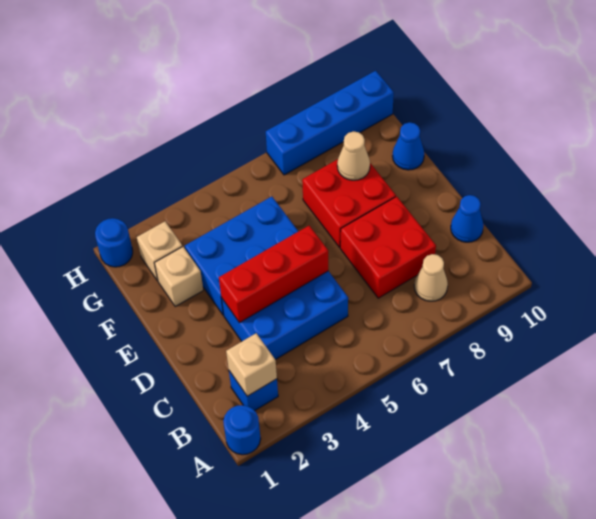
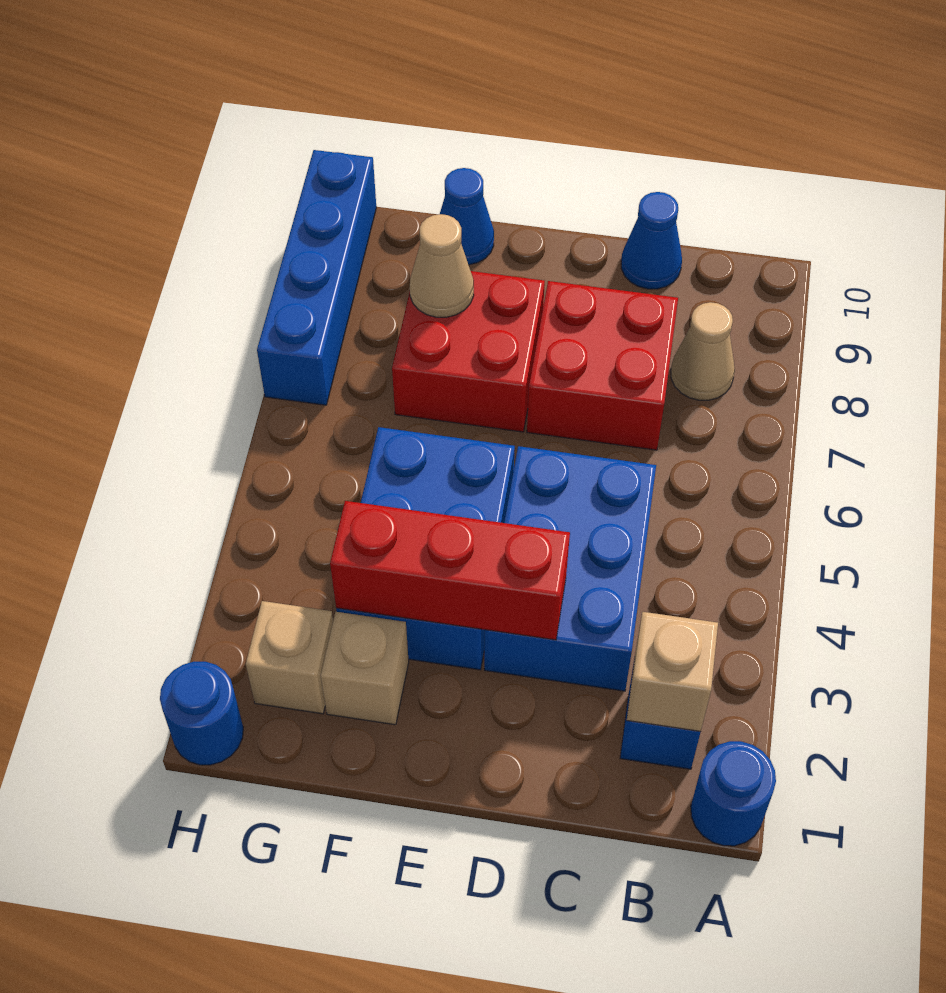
red brick D3:D5 level 2 -> red brick D3:F3 level 2

